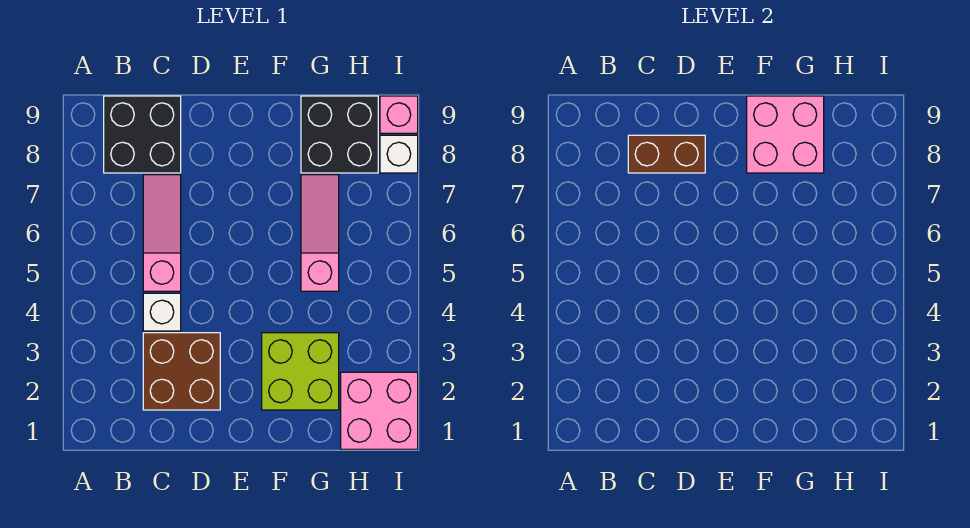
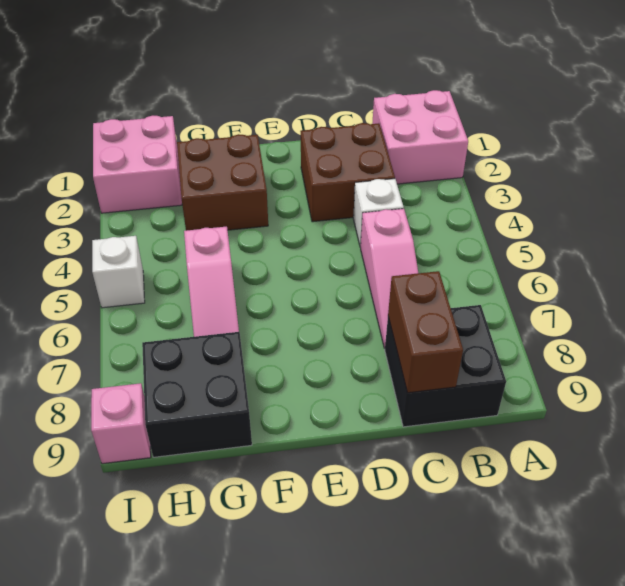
brown brick C8:D8 level 2 -> brown brick C8:C9 level 2
lime brick F2:G3 level 1 -> brown brick F2:G3 level 1
pink brick F8:G9 level 2 -> pink brick A1:B2 level 1
white brick I8 level 1 -> white brick I5 level 1

